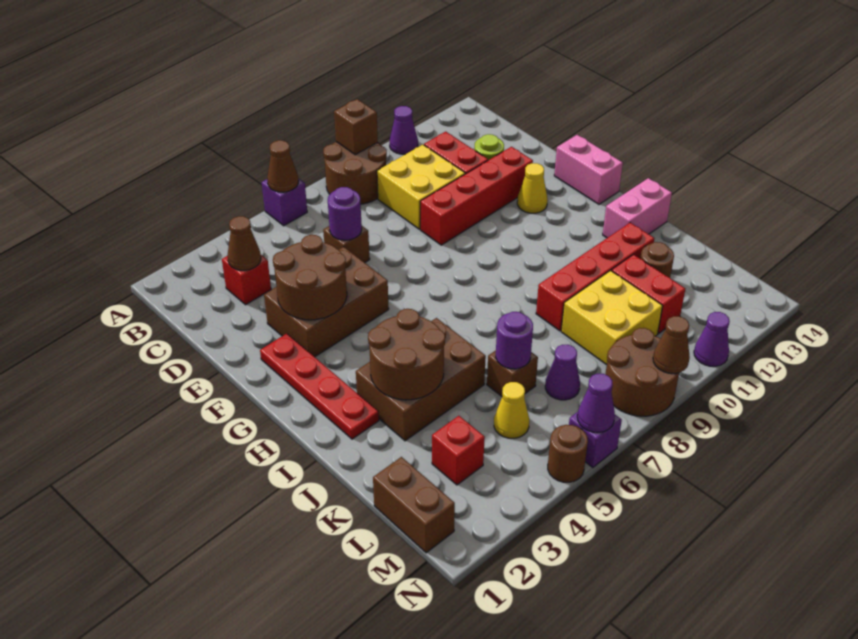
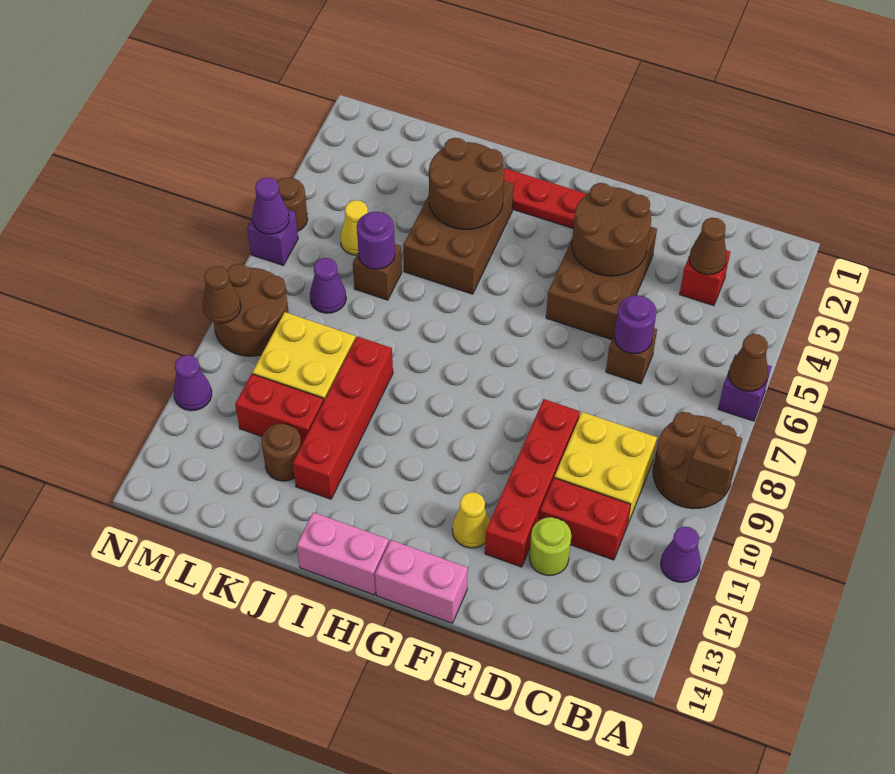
pink brick I13:I14 level 1 -> pink brick H14:I14 level 1
brown brick L1:M1 level 1 -> none
red brick L3 level 1 -> none

